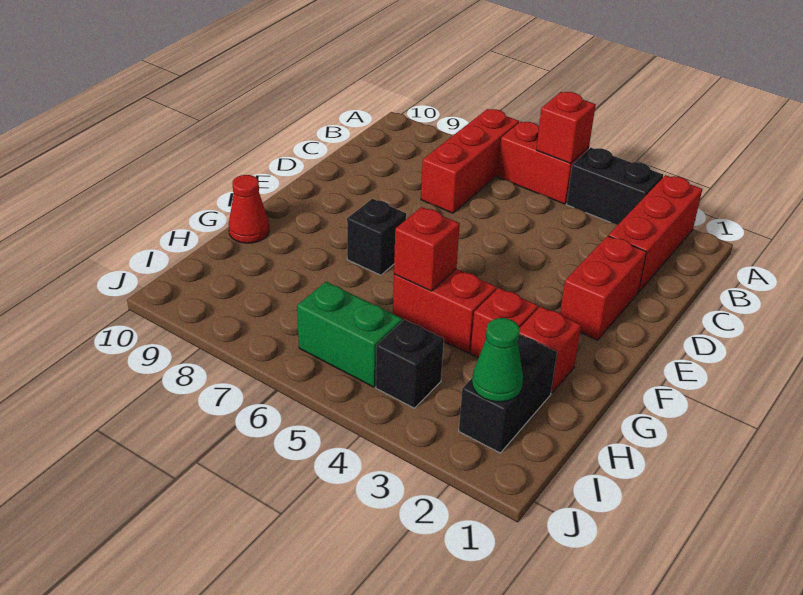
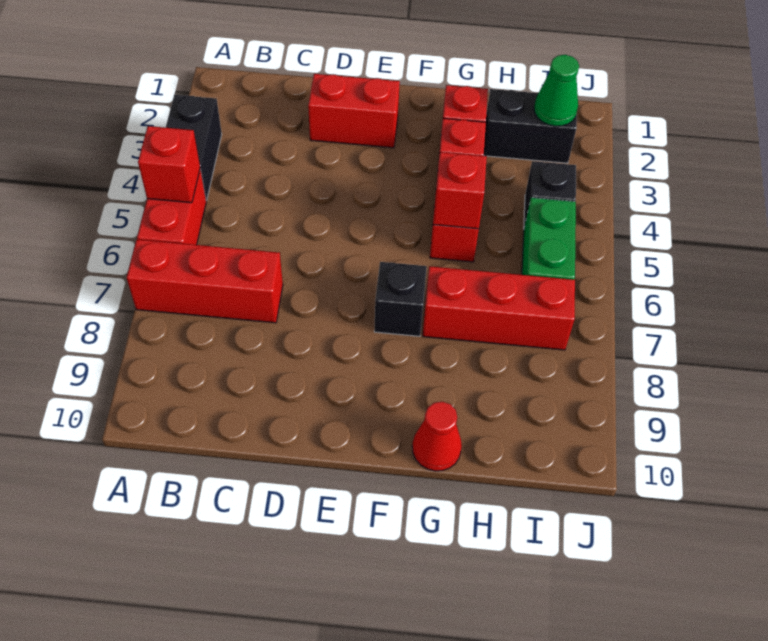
red brick A2:C2 level 1 -> red brick G7:I7 level 1

